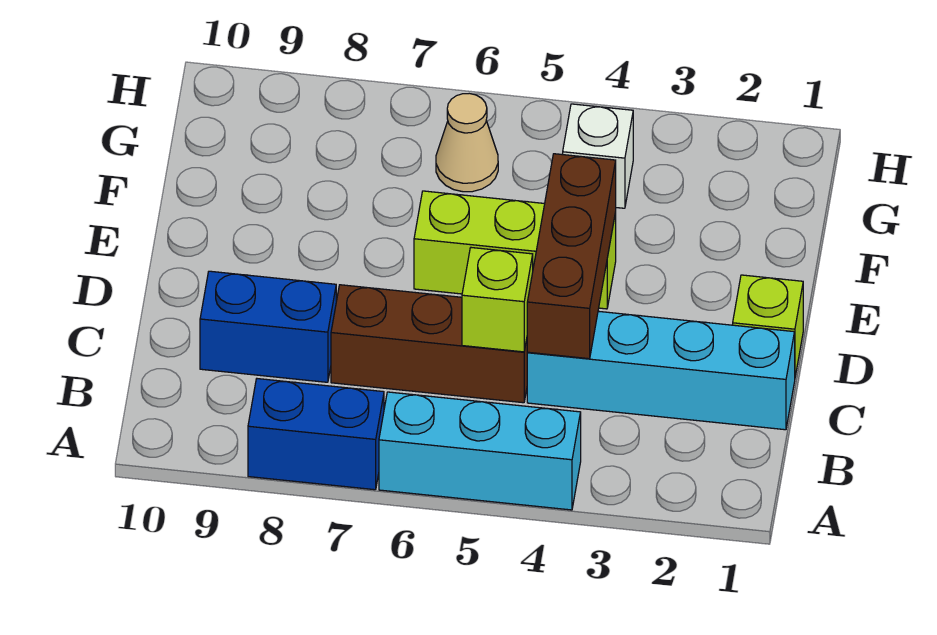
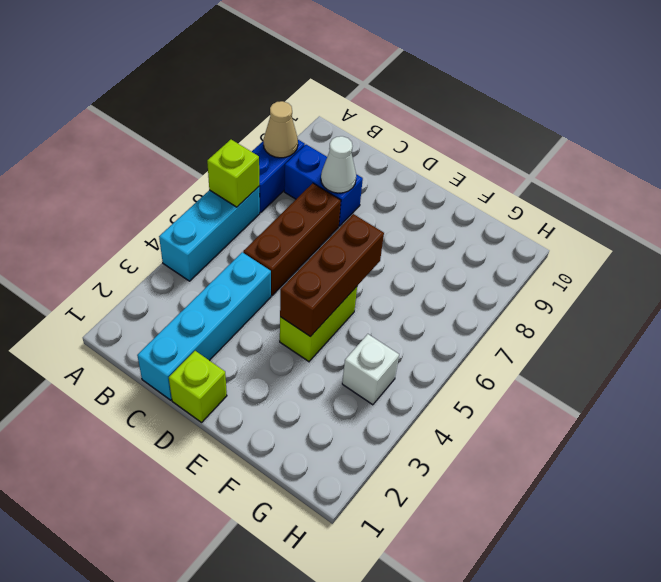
brown brick C4:E4 level 2 -> brown brick E4:E6 level 2
lime brick C5 level 2 -> lime brick A6 level 2
blue brick C8:C9 level 1 -> blue brick B8:C8 level 1
none -> white cone C8 level 2
lime brick E4:E6 level 1 -> lime brick E4:E5 level 1
tan cone G6 level 1 -> tan cone A8 level 2

